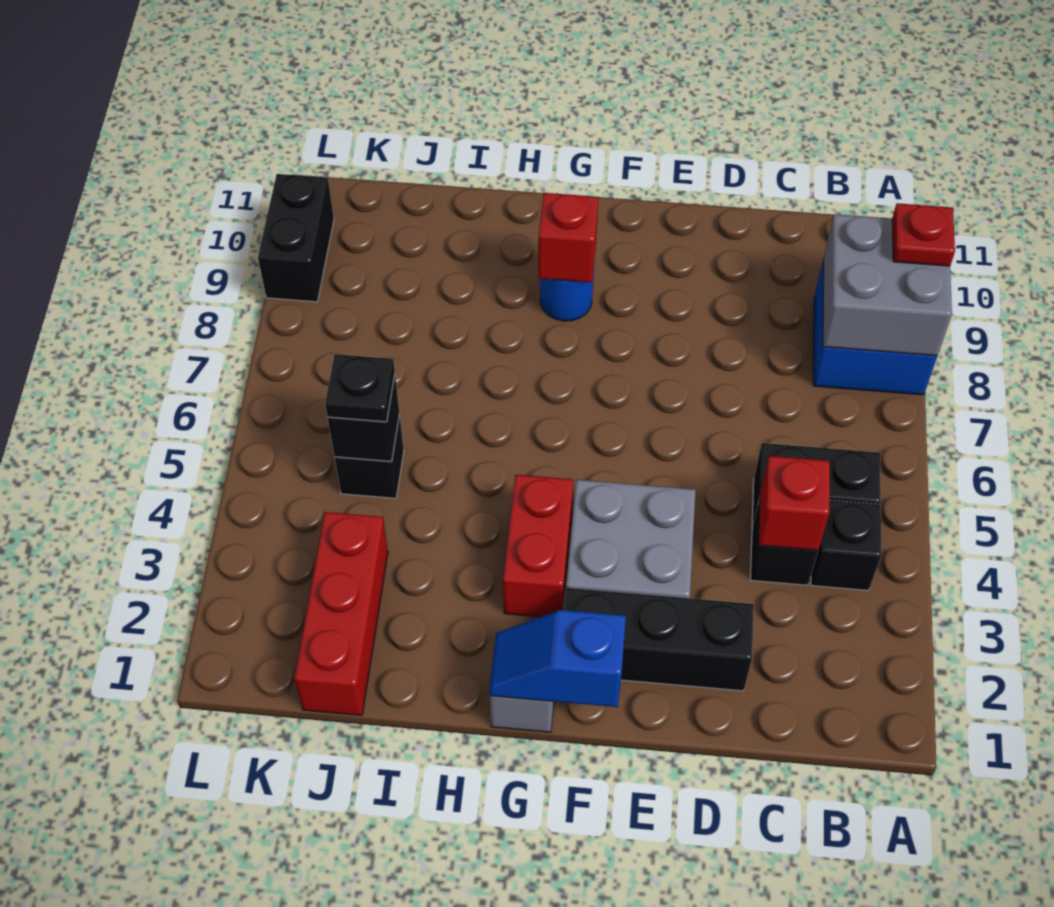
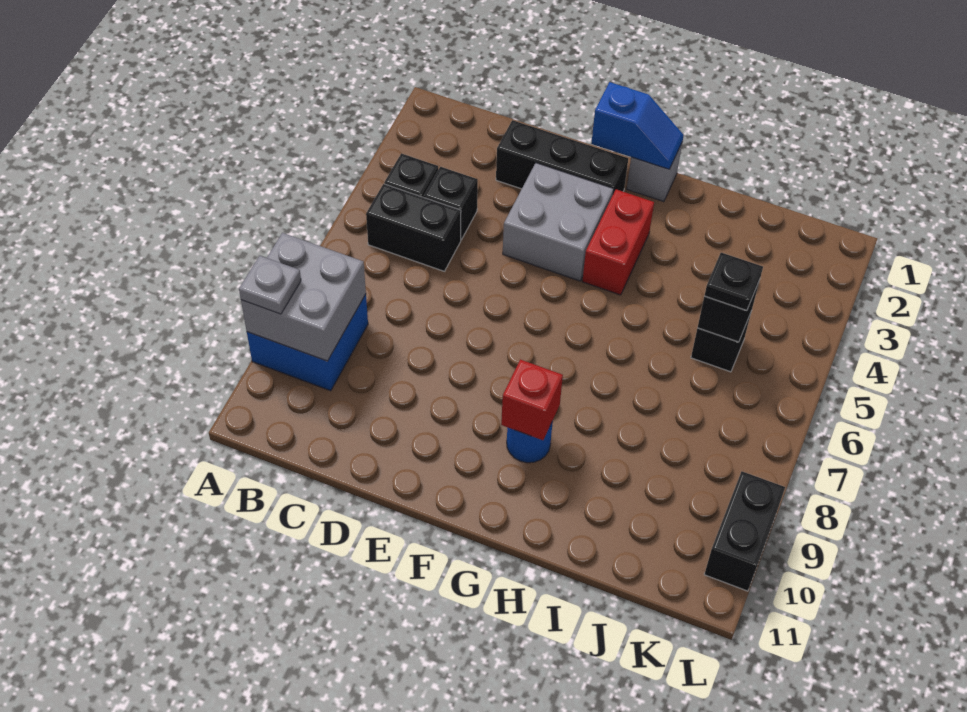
red plate A9 level 3 -> grey plate A9 level 3
red brick C4 level 2 -> none
red brick J1:J3 level 1 -> none

